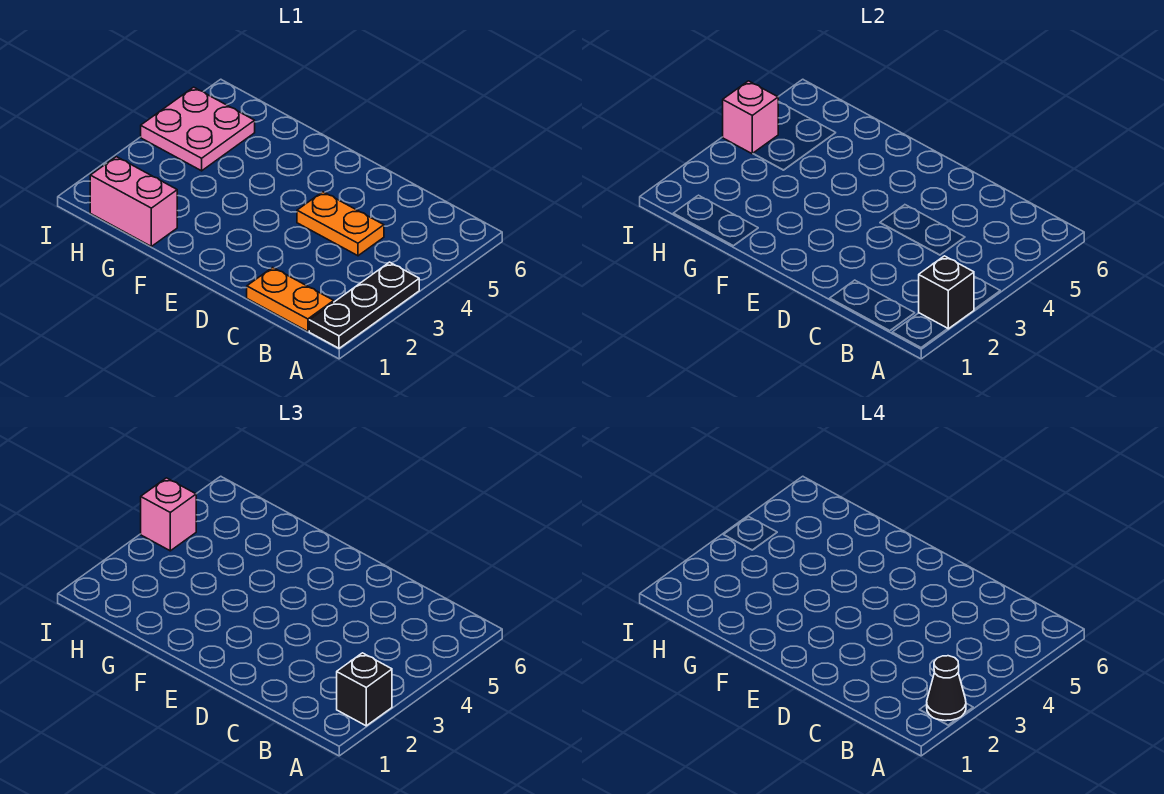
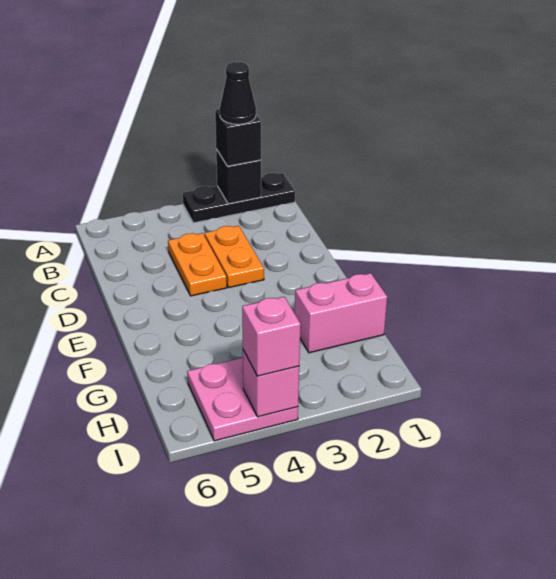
orange plate B1:C1 level 1 -> orange plate C3:D3 level 1
pink brick G1:H1 level 1 -> pink brick G1:G2 level 1

